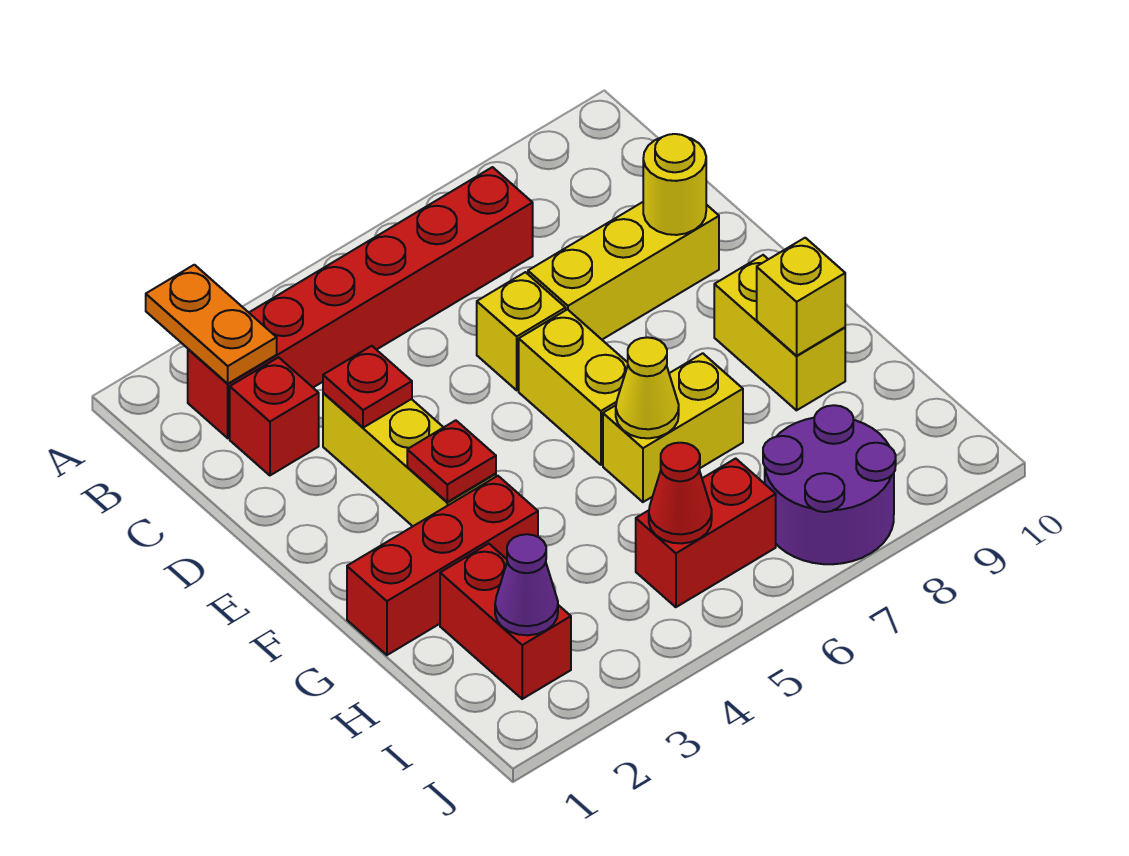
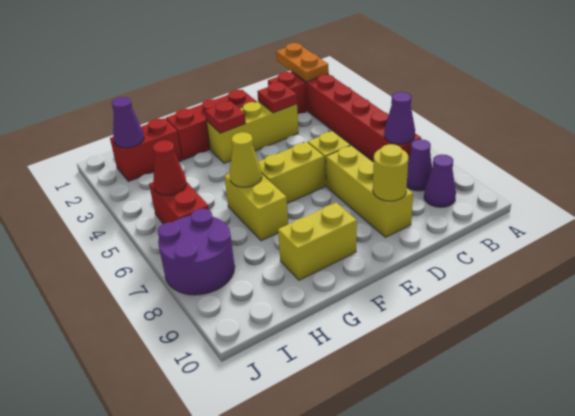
orange plate A2:B2 level 2 -> orange plate B1:B2 level 2
none -> purple cone B7 level 2
none -> purple cone B8 level 1
none -> purple cone B9 level 1
red brick G1:G3 level 1 -> red brick E2:G2 level 1
yellow brick G9 level 2 -> none

